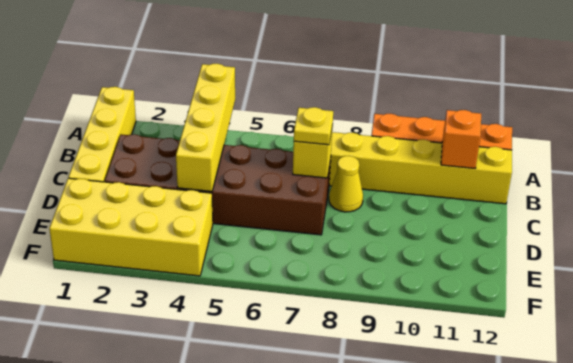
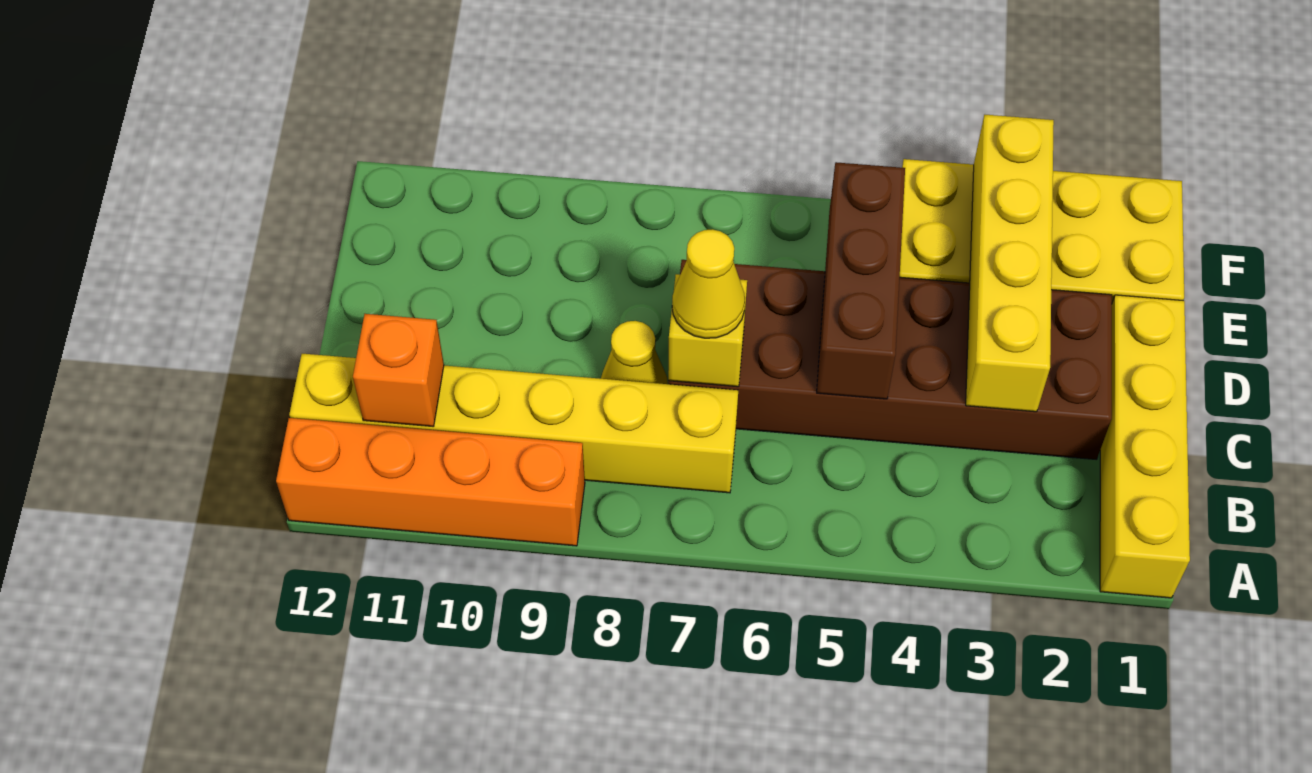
yellow brick A4:D4 level 2 -> yellow brick C3:F3 level 2
none -> brown brick C5:E5 level 2
yellow plate C7 level 3 -> yellow cone C7 level 3

